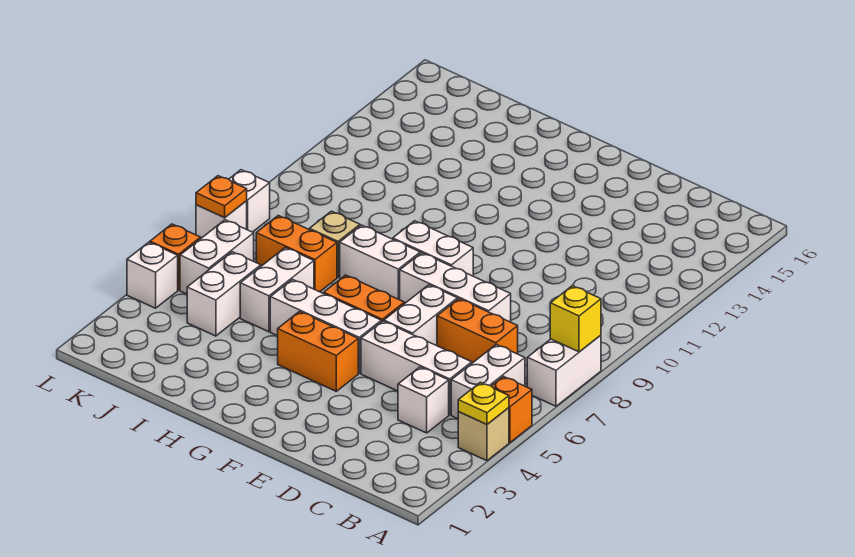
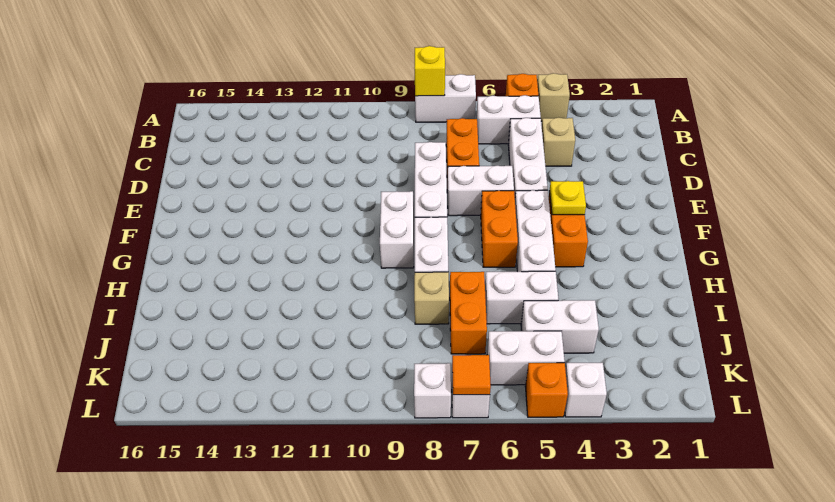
yellow plate A4 level 2 -> yellow plate F4 level 2
white brick C4 level 1 -> tan brick C4 level 1
orange plate L7 level 2 -> orange tile L7 level 2

